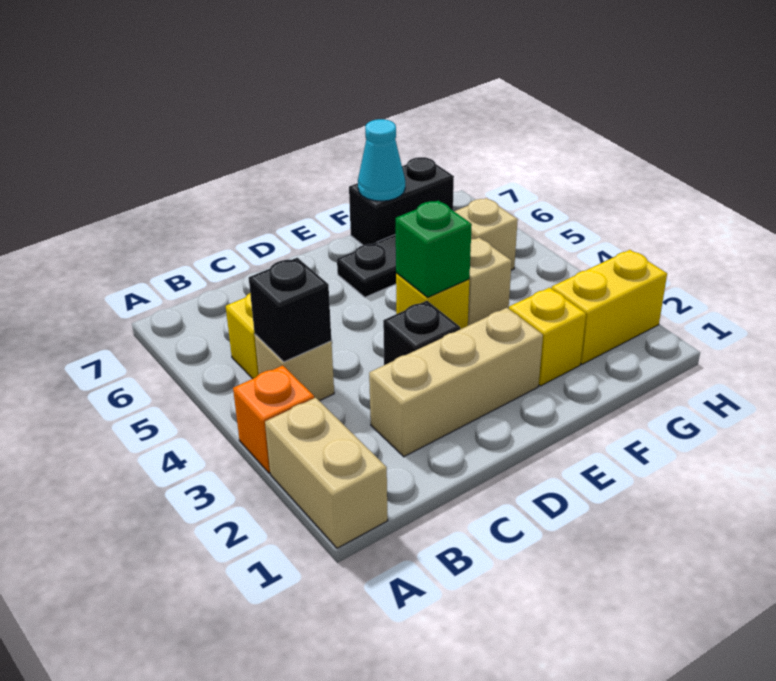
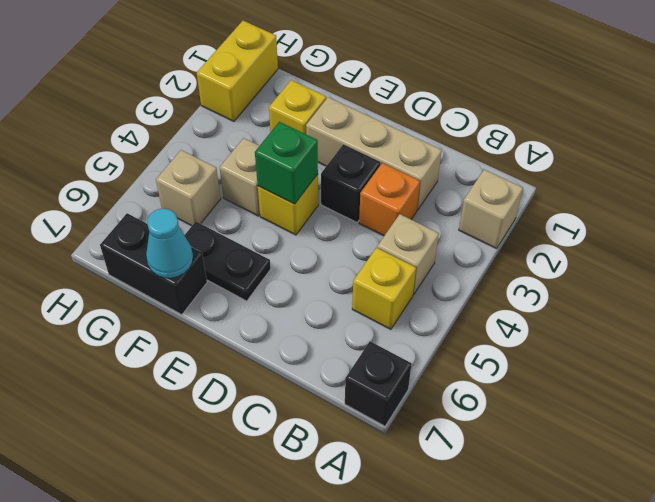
tan brick A1:A2 level 1 -> tan brick A2 level 1
orange brick A3 level 1 -> orange brick C3 level 1
black brick B4 level 2 -> black brick A7 level 1
yellow brick G2:H2 level 1 -> yellow brick H1:H2 level 1

